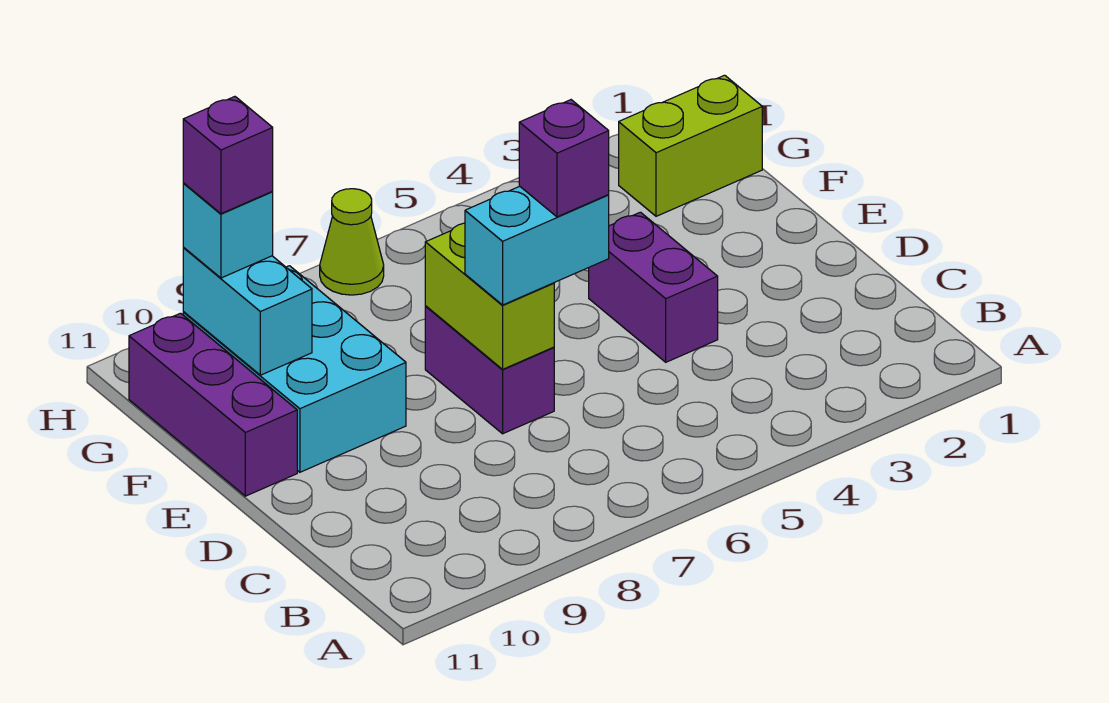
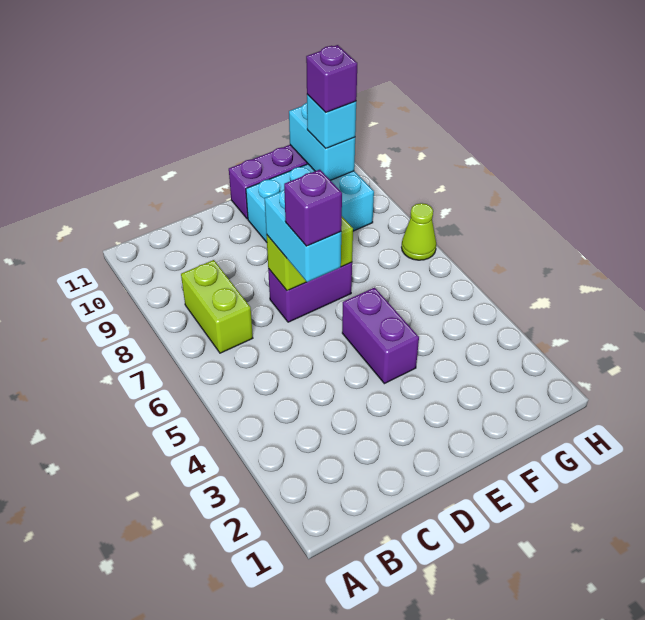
purple brick D4:E4 level 1 -> purple brick E4:E5 level 1
cyan brick F10:G10 level 2 -> cyan brick G10:G11 level 2
lime brick G1:G2 level 1 -> lime brick B7:B8 level 1

